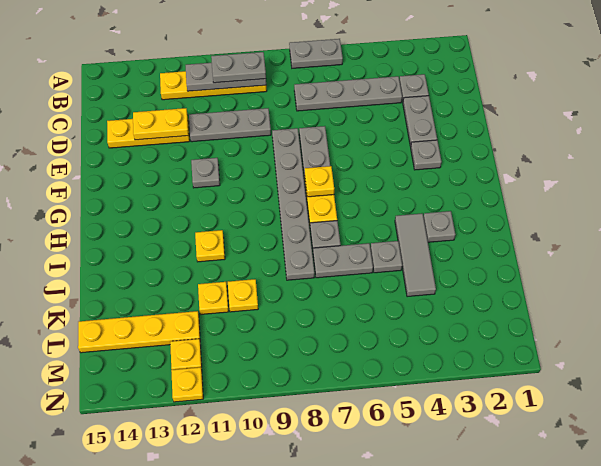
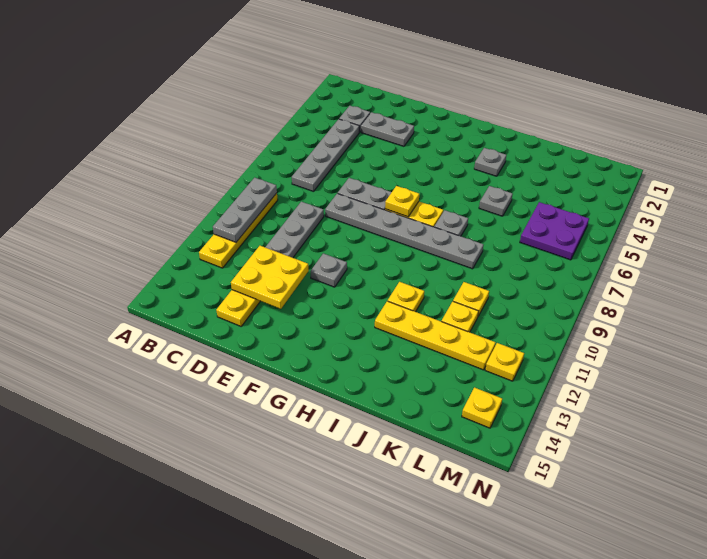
grey plate A6:A7 level 1 -> none
grey plate B9:B10 level 3 -> none
yellow plate D12:D13 level 2 -> yellow plate D12:E13 level 2
grey plate F3 level 1 -> none
grey tile I4:K4 level 1 -> none
grey plate J6:J7 level 1 -> none
none -> purple plate L5:M6 level 1
yellow plate L12:L15 level 1 -> yellow plate I12:L12 level 1
yellow plate N12 level 1 -> yellow plate M14 level 1

